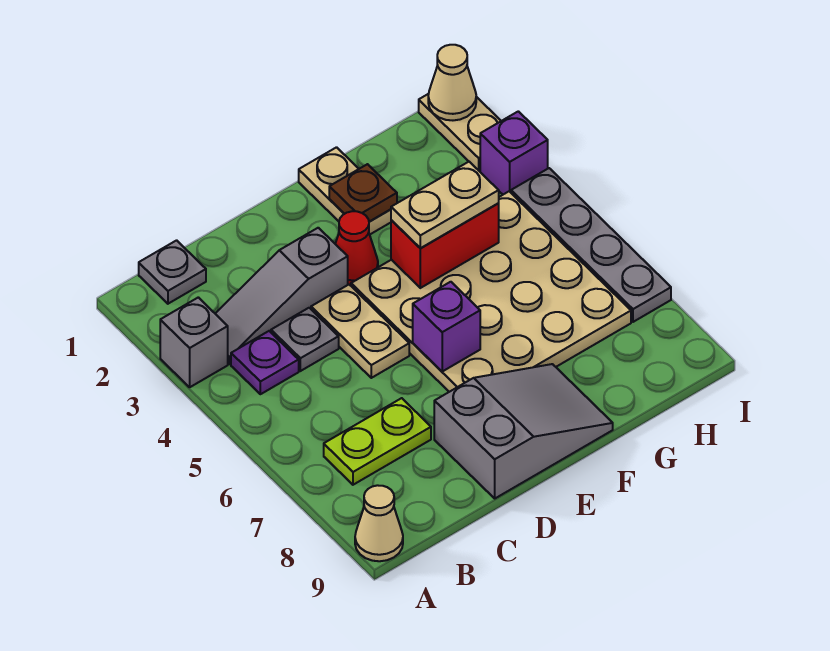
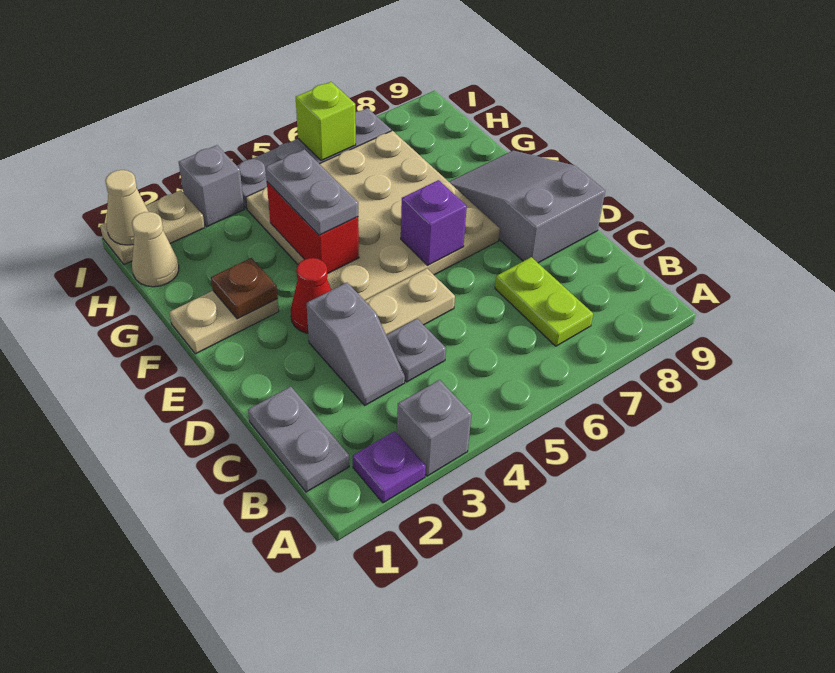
tan cone A9 level 1 -> tan cone H1 level 1
grey plate B1 level 1 -> grey plate B1:C1 level 1
grey slope B3:D3 level 1 top D -> grey slope C3:D3 level 1 top D
purple plate B4 level 1 -> purple plate A2 level 1
tan plate F4:G4 level 3 -> grey plate F4:G4 level 3
purple brick I3 level 1 -> grey brick I3 level 1
none -> lime brick I6 level 2

